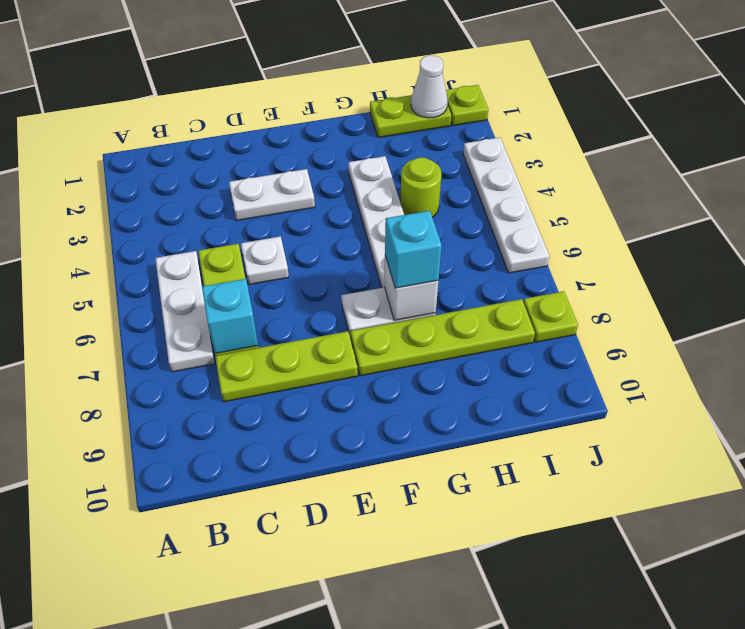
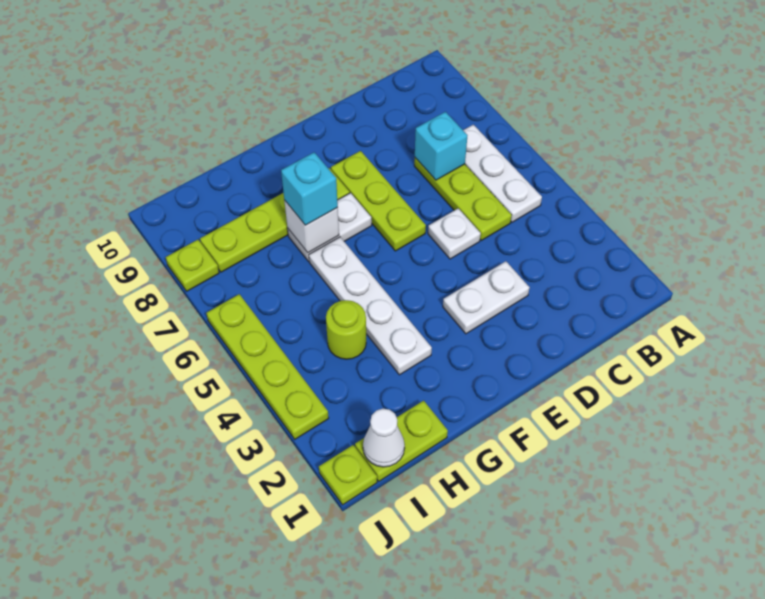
lime plate C8:E8 level 1 -> lime plate E6:E8 level 1
white plate J3:J6 level 1 -> lime plate J3:J6 level 1

